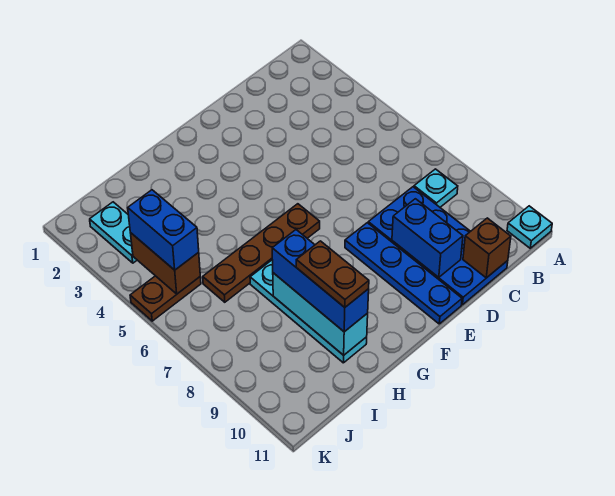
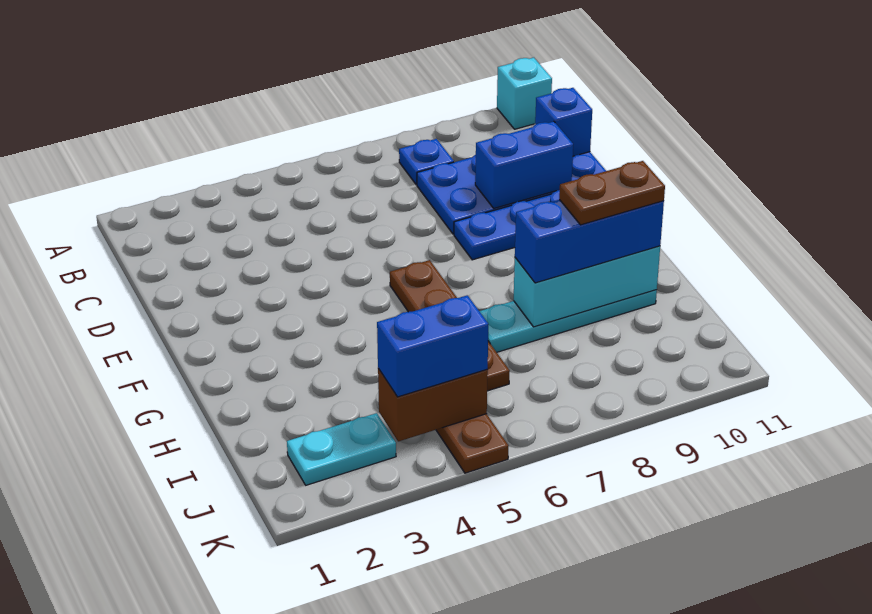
cyan plate A11 level 1 -> cyan brick A11 level 1
cyan plate B8 level 1 -> blue plate B8 level 1
brown brick C11 level 2 -> blue brick C11 level 2

